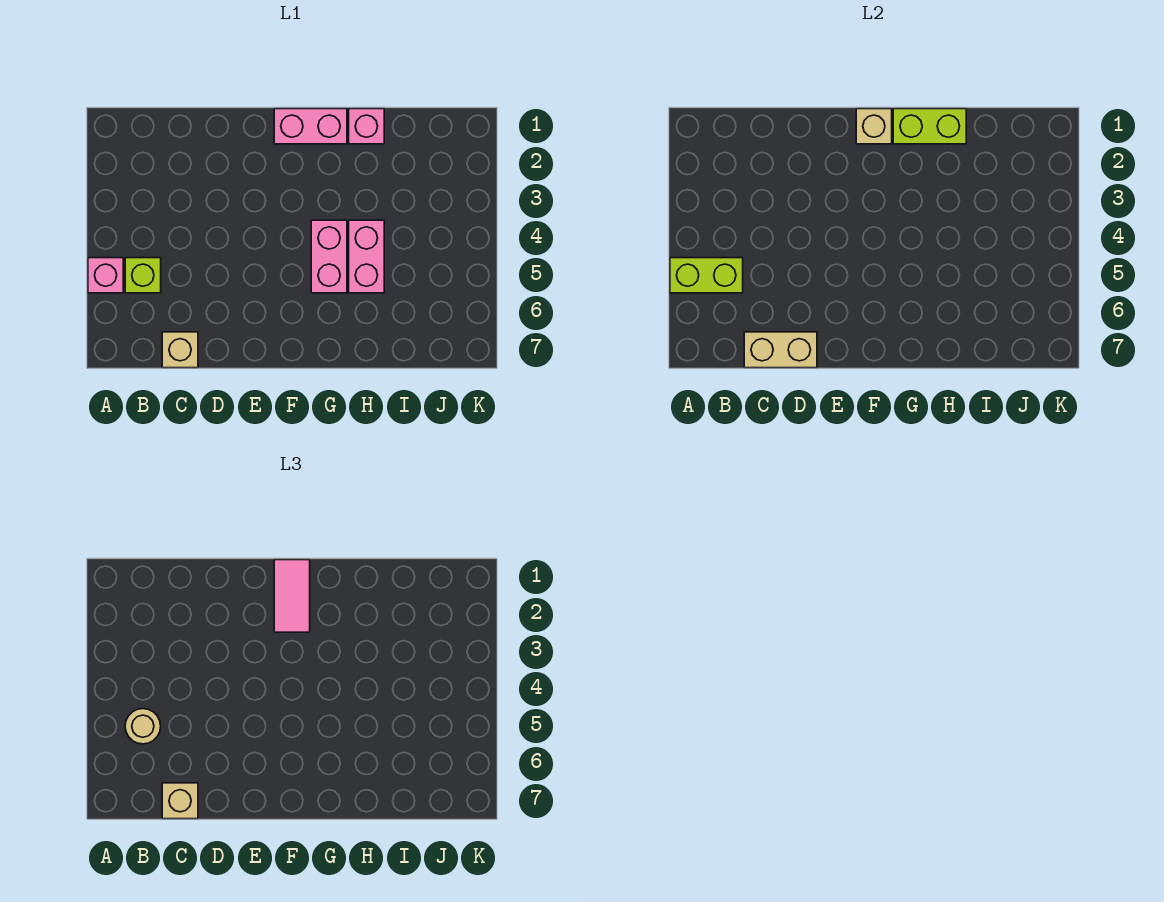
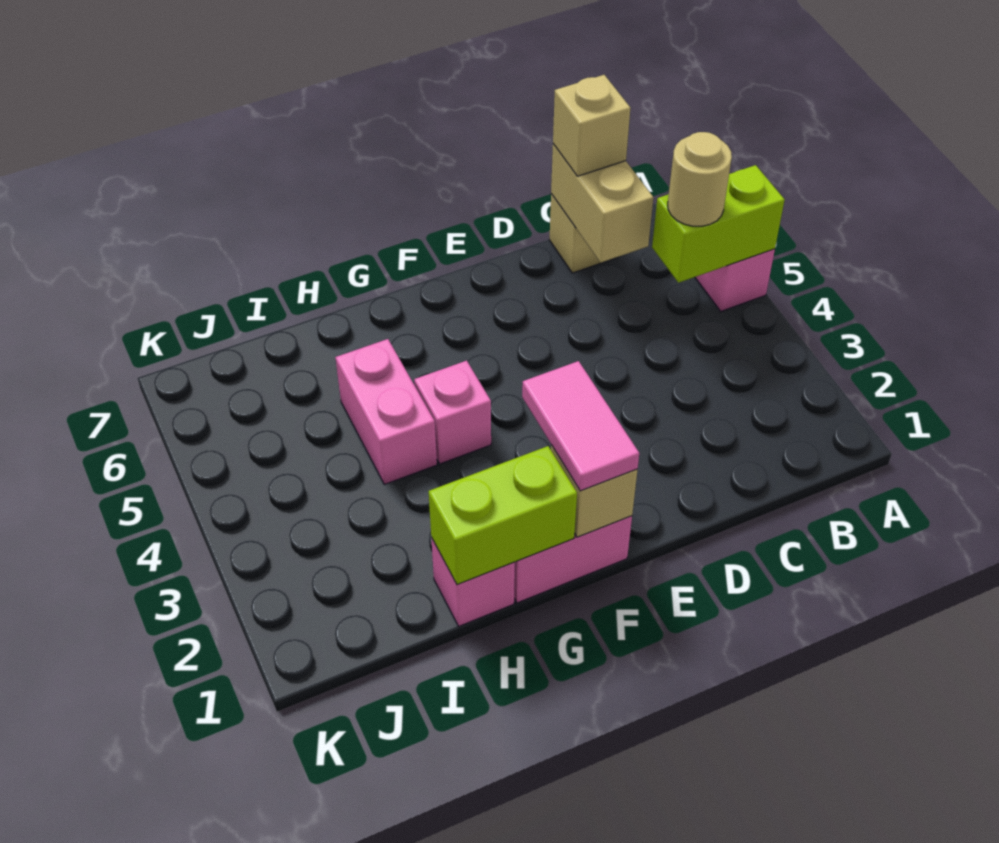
lime brick B5 level 1 -> none
tan brick C7:D7 level 2 -> tan brick C6:C7 level 2
pink brick G4:G5 level 1 -> pink brick G4 level 1

